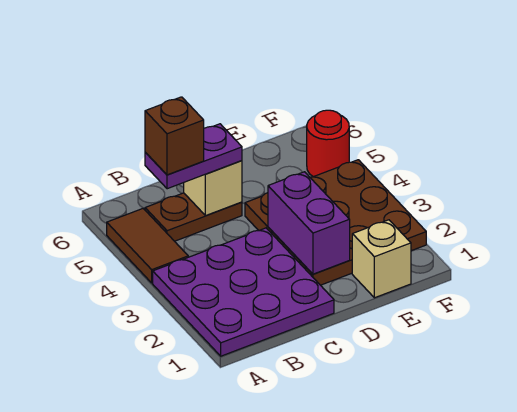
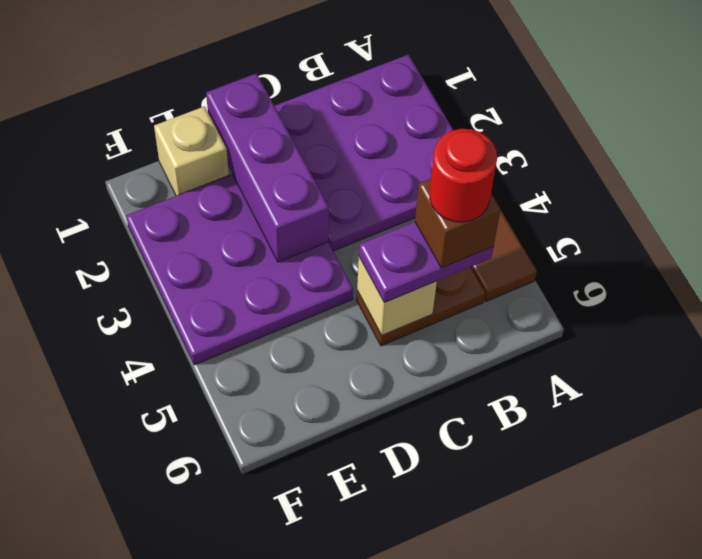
brown plate D2:F4 level 1 -> purple plate D2:F4 level 1
purple brick D2:D3 level 2 -> purple brick D1:D3 level 2
red round brick F5 level 1 -> red round brick B5 level 5

